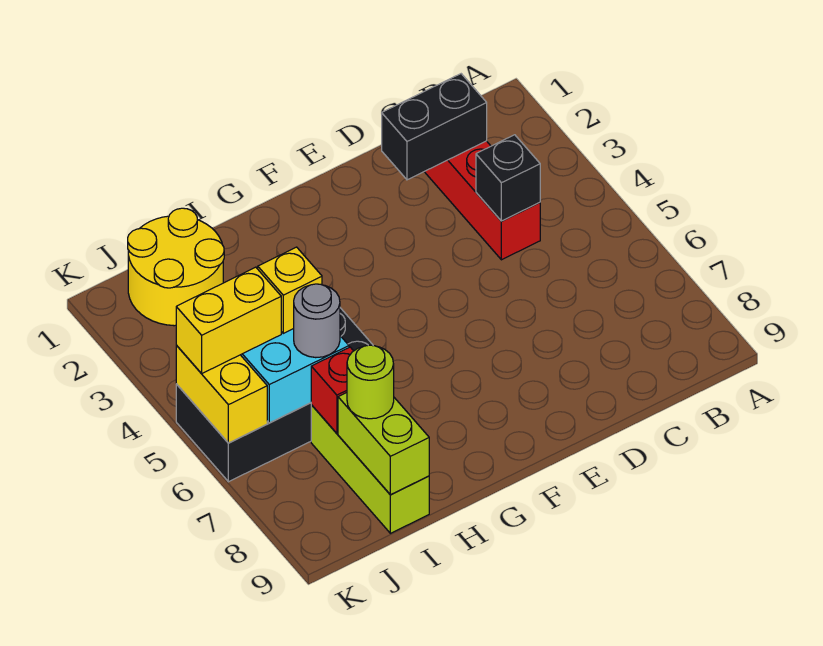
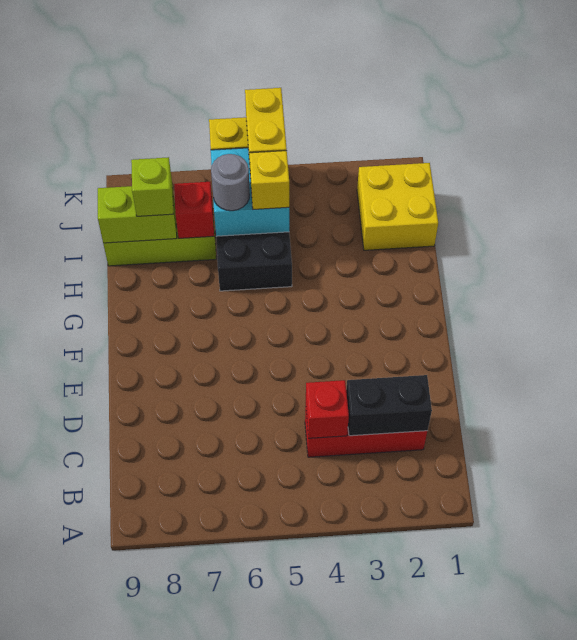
black brick C2:D2 level 2 -> black brick C2:C3 level 2
black brick C4 level 2 -> red brick C4 level 2
yellow round brick I1:J2 level 1 -> yellow brick I1:J2 level 1
lime round brick I8 level 3 -> lime brick I8 level 3

